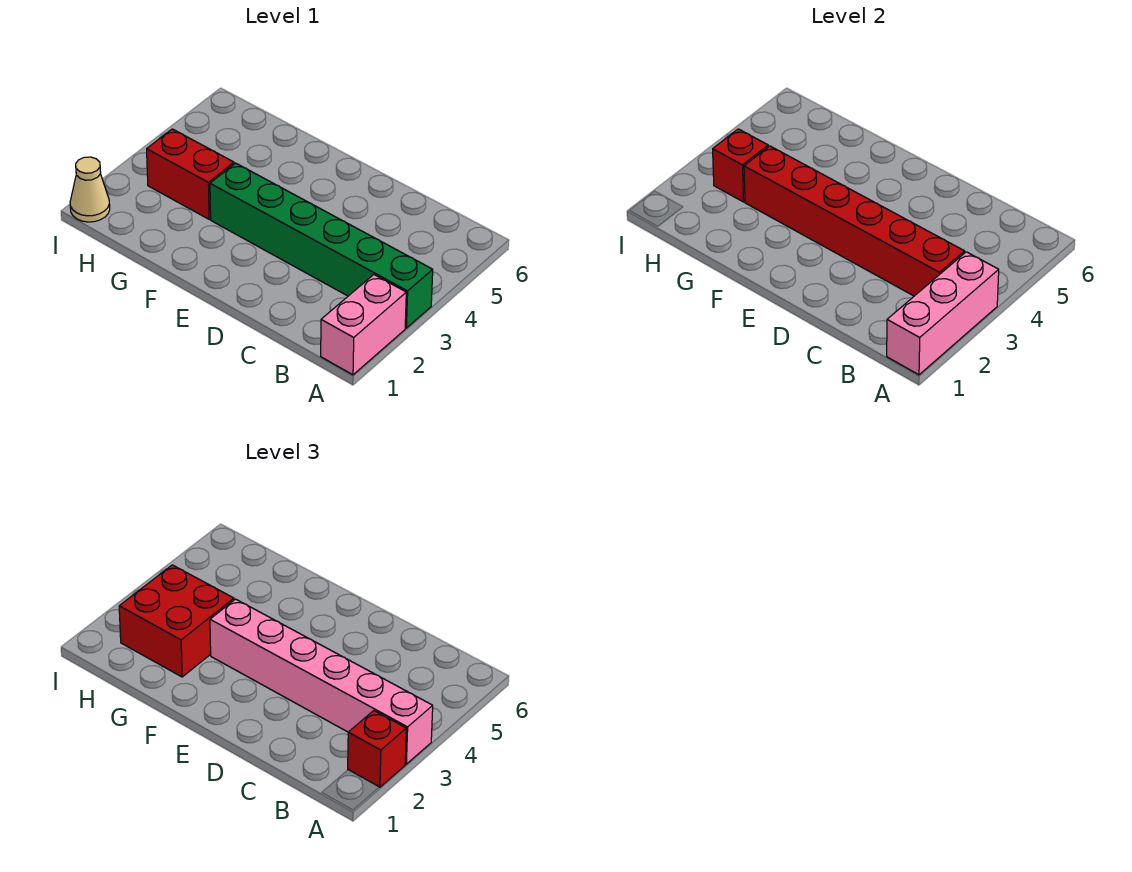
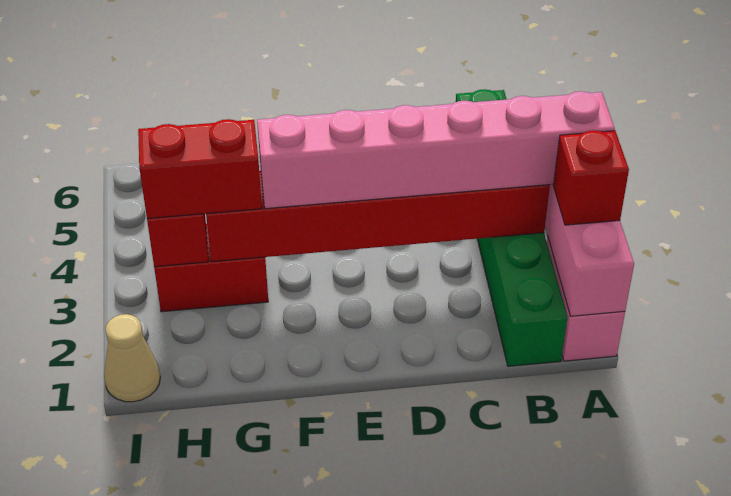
green brick A3:F3 level 1 -> green brick B1:B6 level 1
red brick G2:H3 level 3 -> red brick G3:H3 level 3

